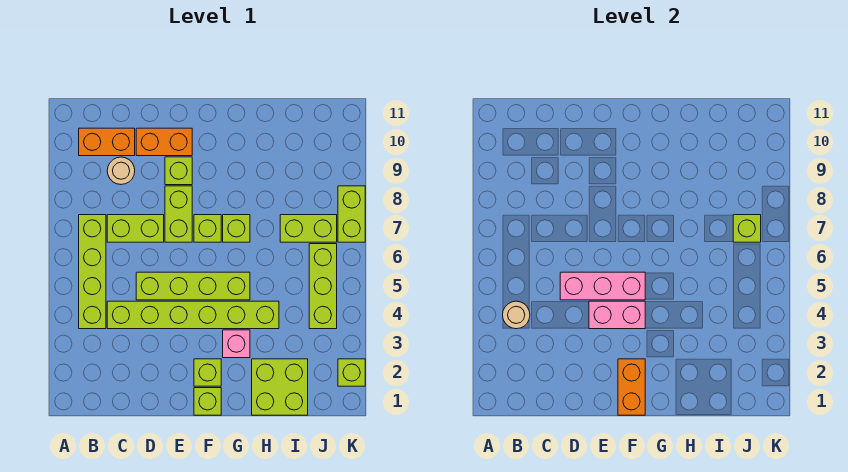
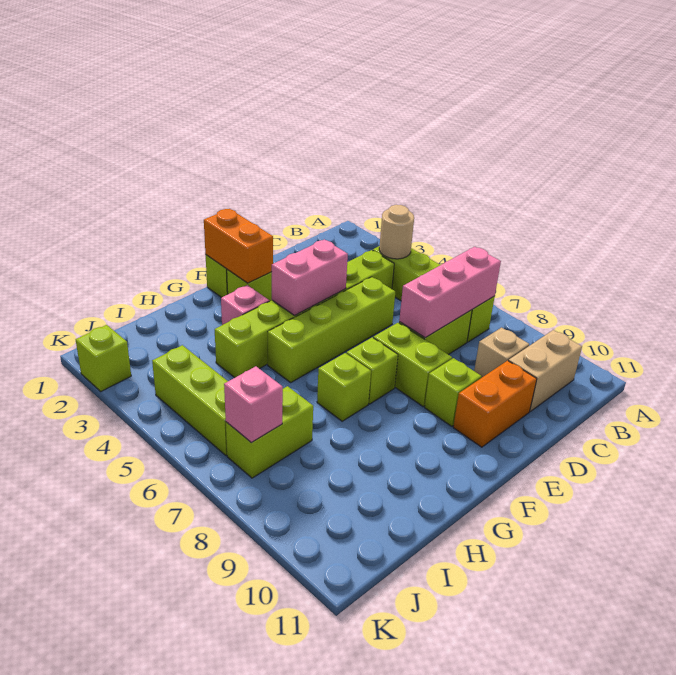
orange brick B10:C10 level 1 -> tan brick B10:C10 level 1
tan round brick C9 level 1 -> tan brick C9 level 1
pink brick D5:F5 level 2 -> pink brick B7:D7 level 2
lime brick H1:I2 level 1 -> none
lime brick J7 level 2 -> pink brick J7 level 2
lime brick K7:K8 level 1 -> none

